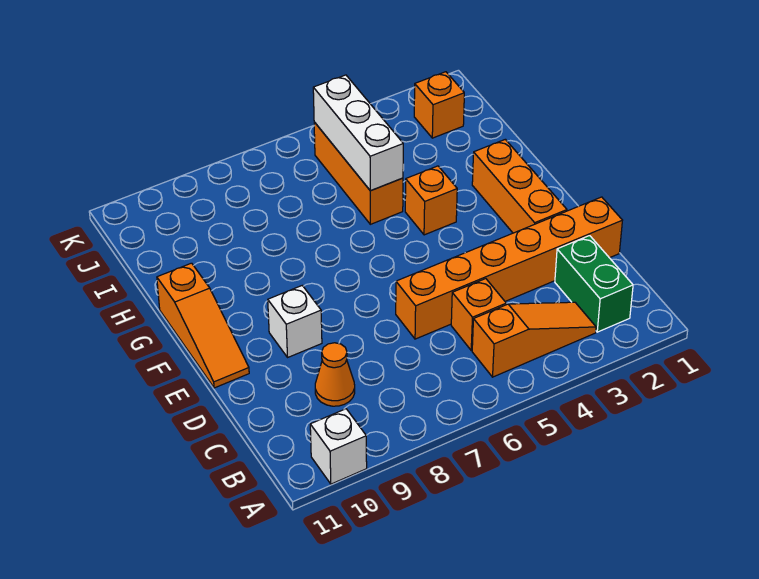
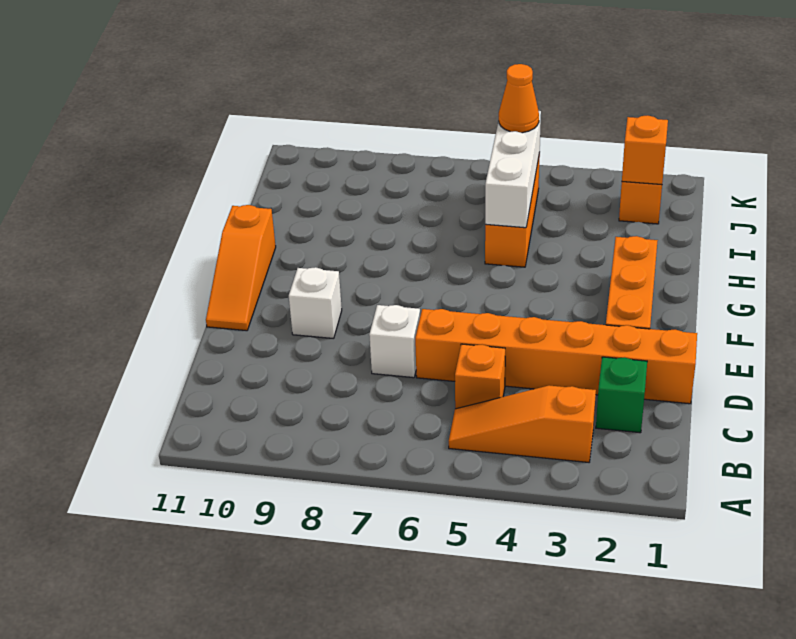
white brick A10 level 1 -> white brick D7 level 1
green brick B2:C2 level 1 -> green brick C2 level 1
orange slope B3:B5 level 1 top 5 -> orange slope B3:B5 level 1 top 3
orange cone C9 level 1 -> orange cone J5 level 3
orange brick G4 level 1 -> orange brick J2 level 2

